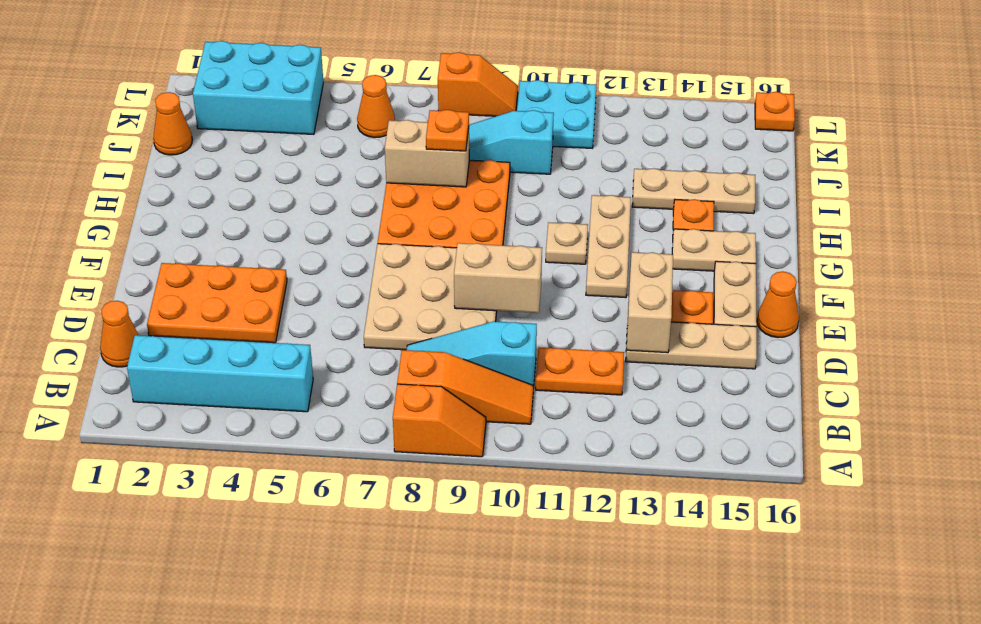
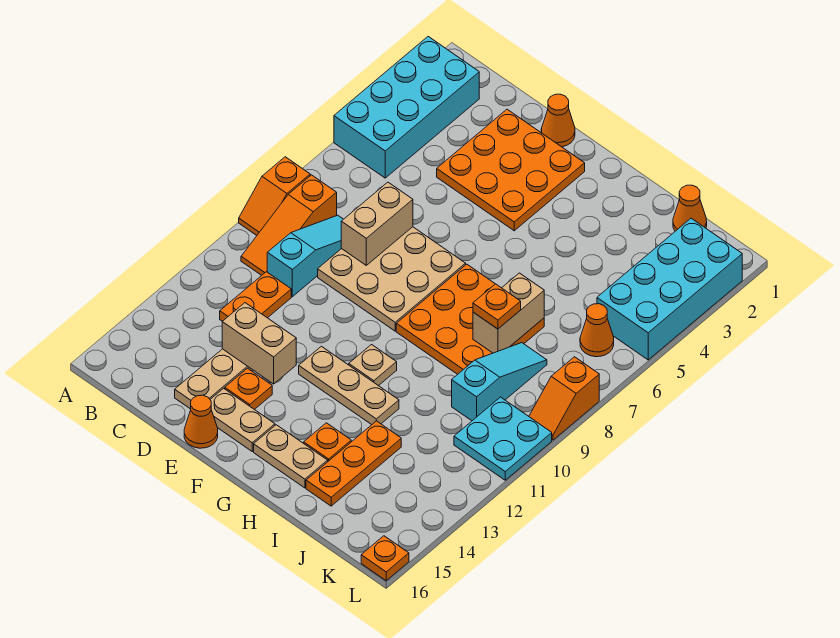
cyan brick B2:B5 level 1 -> cyan brick A2:B5 level 1
orange cone C1 level 1 -> orange cone E1 level 1
orange plate D2:E4 level 1 -> orange plate D2:F4 level 1
tan brick E9:E10 level 2 -> tan brick D7:D8 level 2
tan plate G14:G15 level 1 -> tan plate G15:H15 level 1
tan plate I13:I15 level 1 -> orange plate I13:I15 level 1
cyan brick K2:L4 level 1 -> cyan brick K2:L5 level 1

